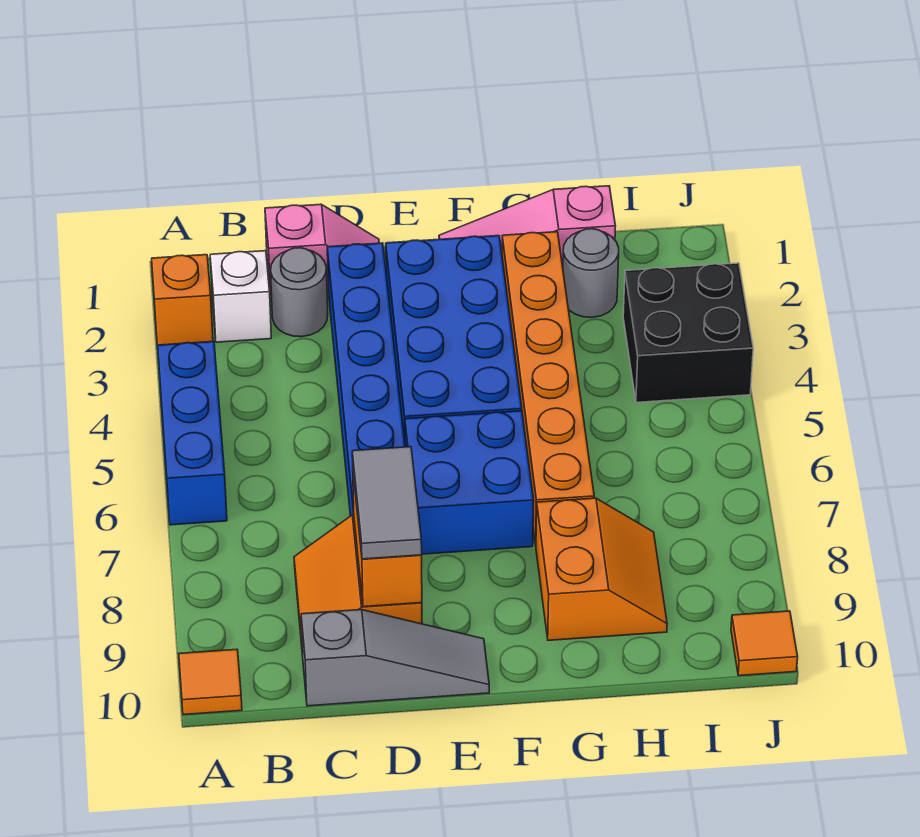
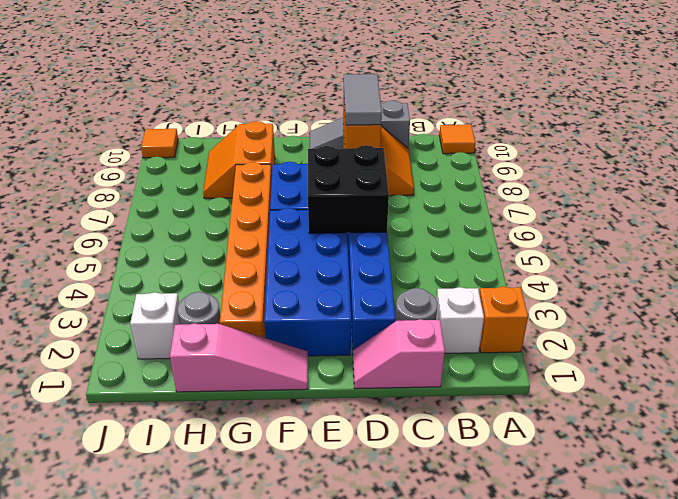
blue brick A4:A6 level 1 -> none
none -> white brick I2 level 1
black brick I3:J4 level 1 -> black brick D5:E6 level 2

